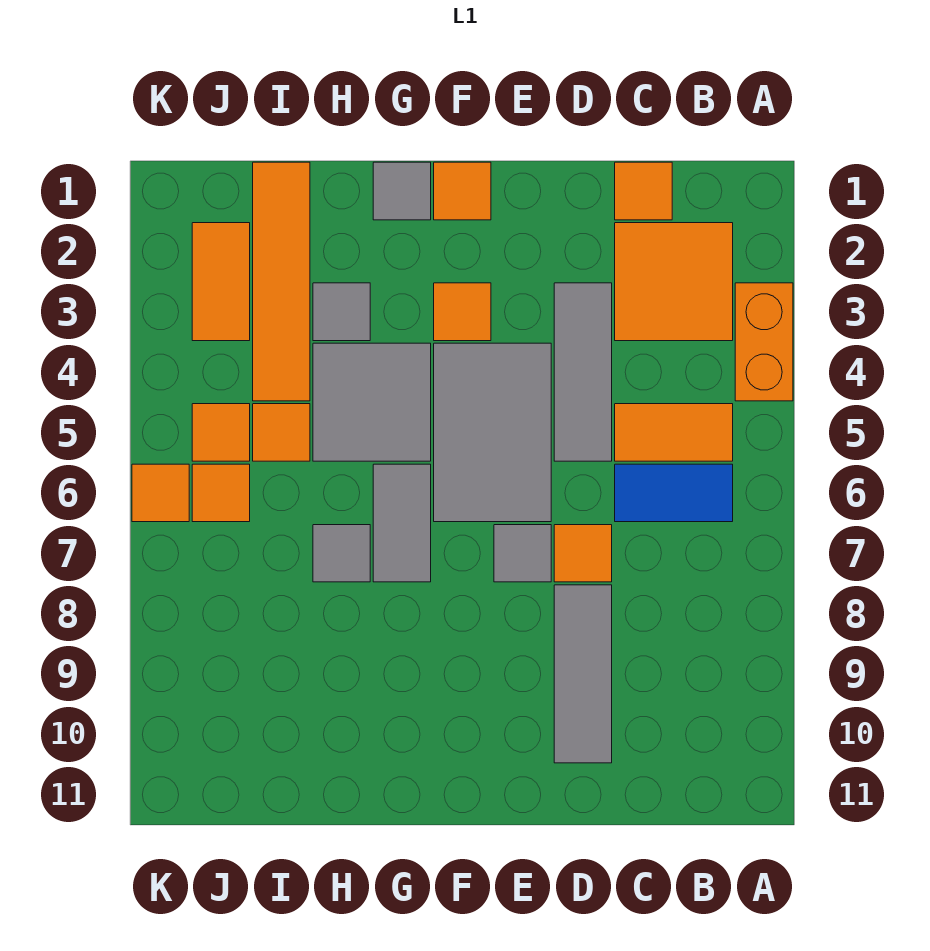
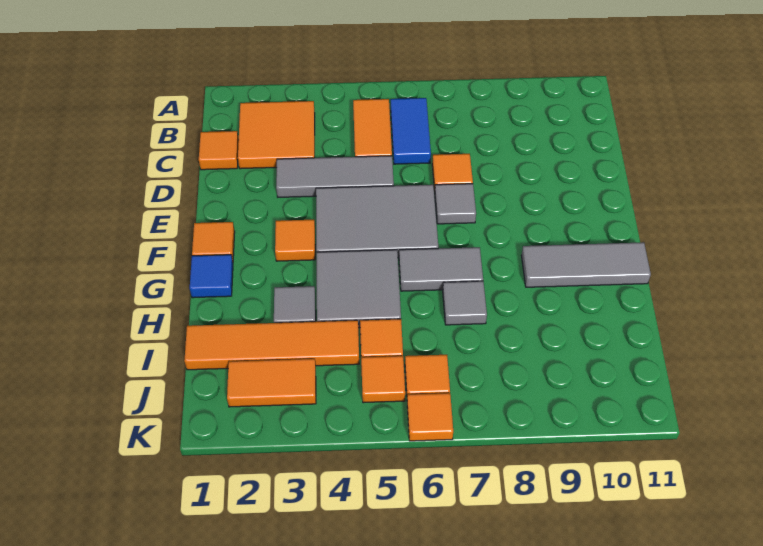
orange brick A3:A4 level 1 -> none
grey tile D8:D10 level 1 -> grey tile G9:G11 level 1
grey tile G1 level 1 -> blue tile G1 level 1

